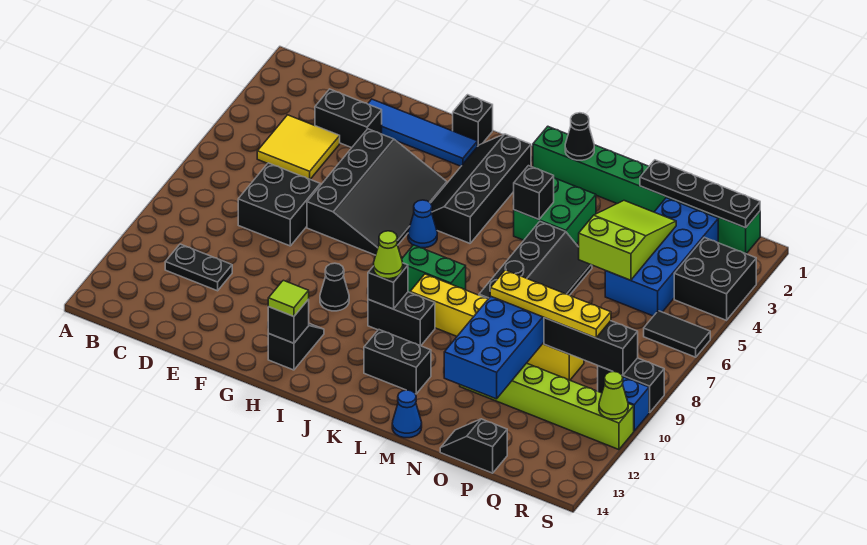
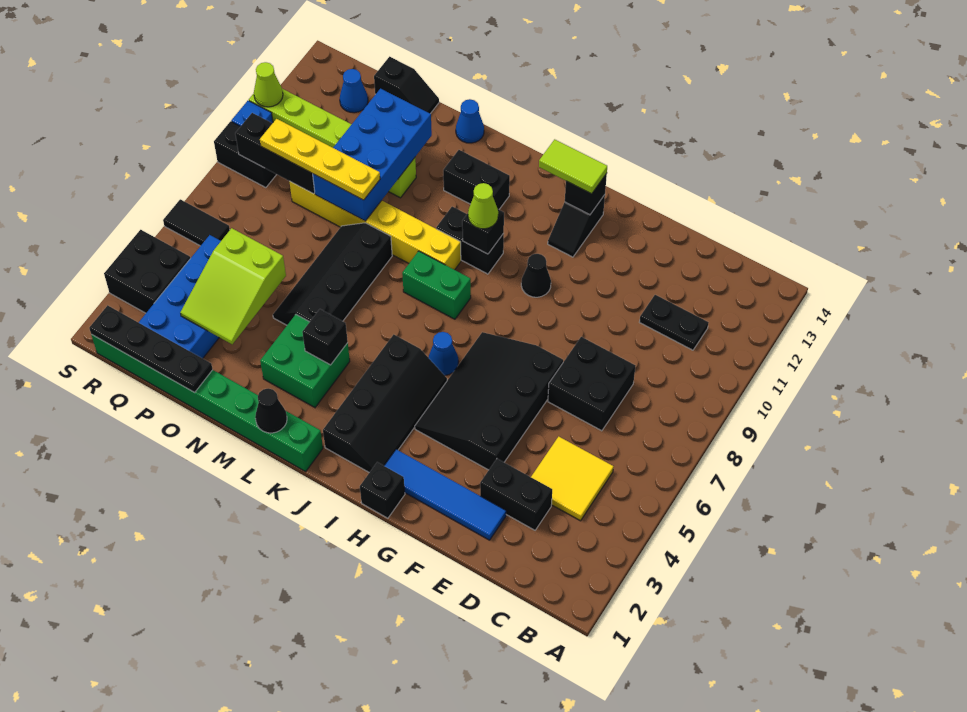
lime tile H13 level 3 -> lime tile H13:I13 level 3
none -> blue cone Q13 level 1

